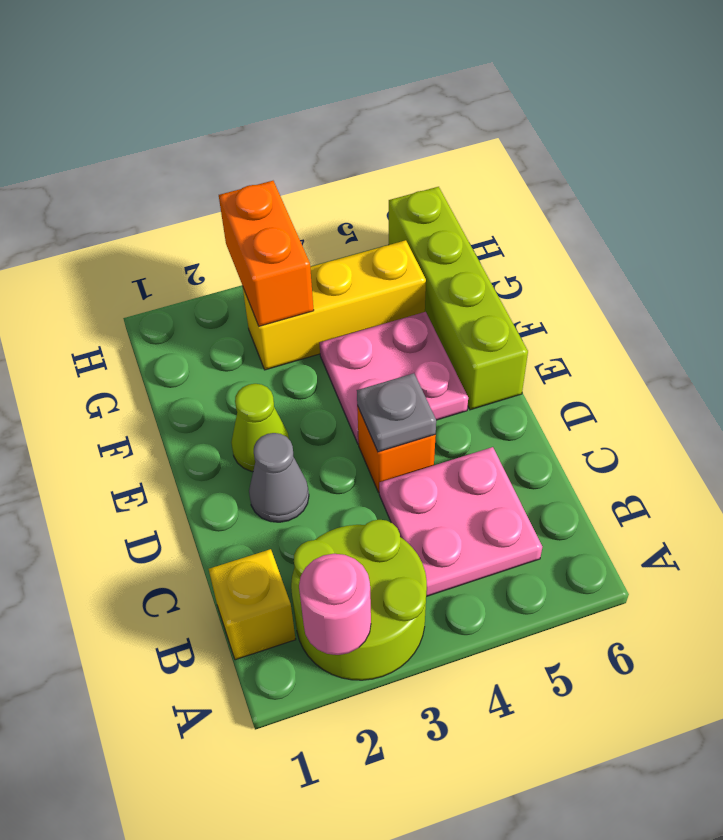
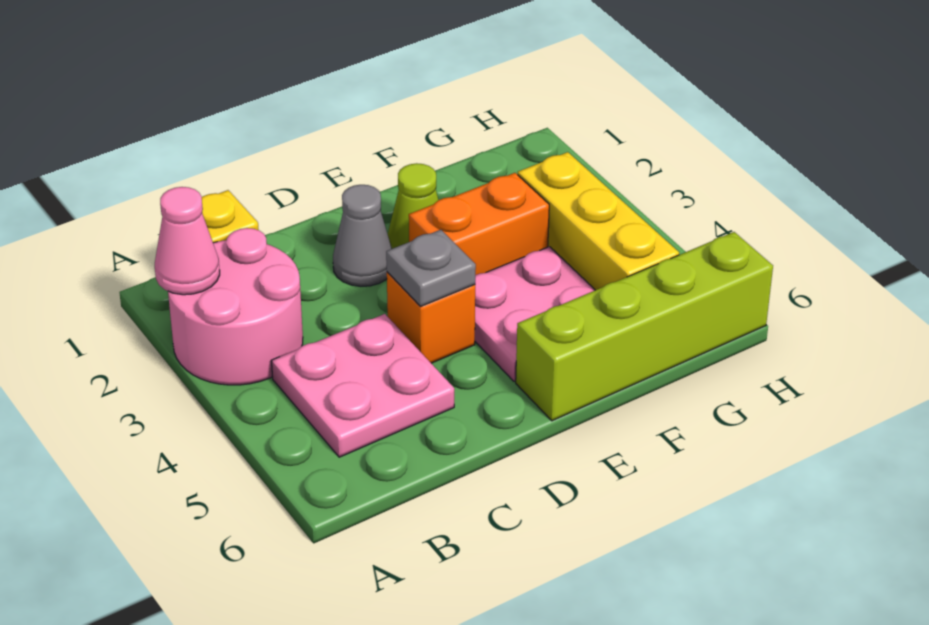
lime round brick A2:B3 level 1 -> pink round brick A2:B3 level 1
pink round brick A2 level 2 -> pink cone A2 level 2
orange brick G3:H3 level 2 -> orange brick E3:F3 level 1

